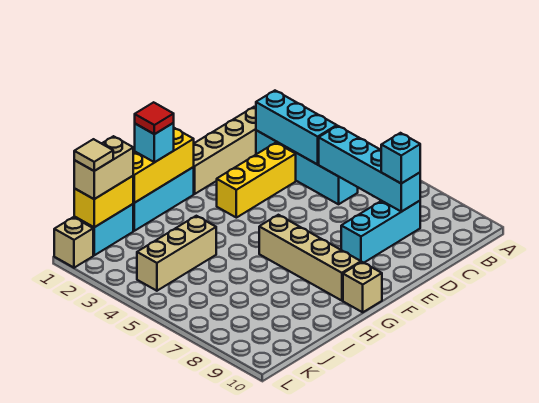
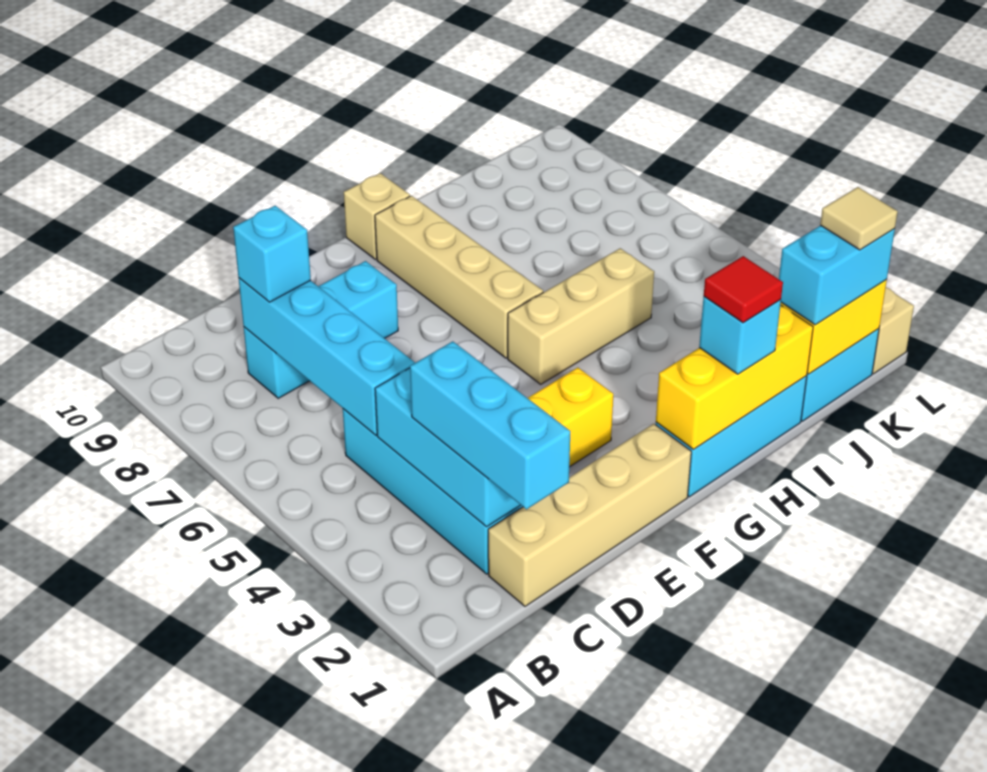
none -> cyan brick C1:C3 level 3
tan brick I4:K4 level 1 -> tan brick G5:I5 level 1
tan brick J1:K1 level 3 -> cyan brick J1:K1 level 3

